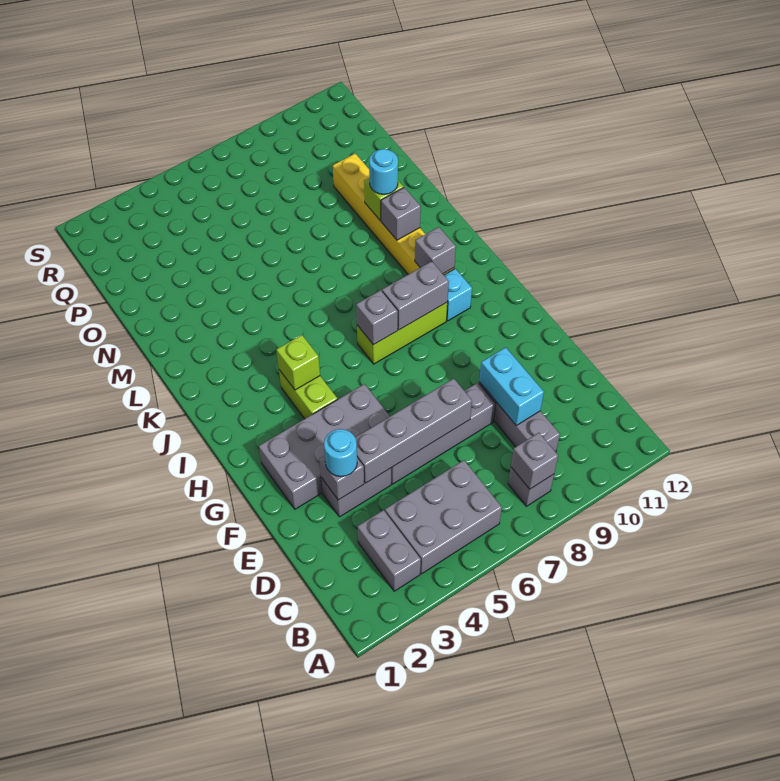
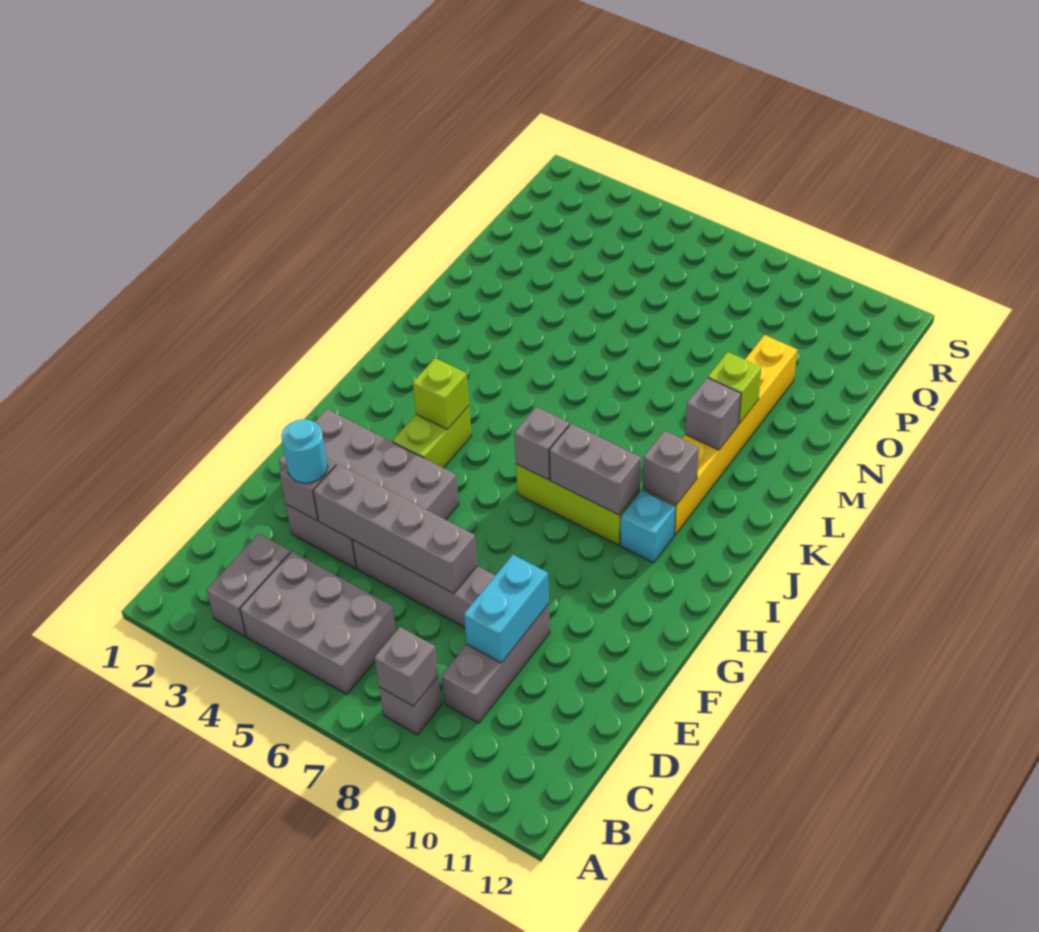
cyan round brick M10 level 3 -> none

